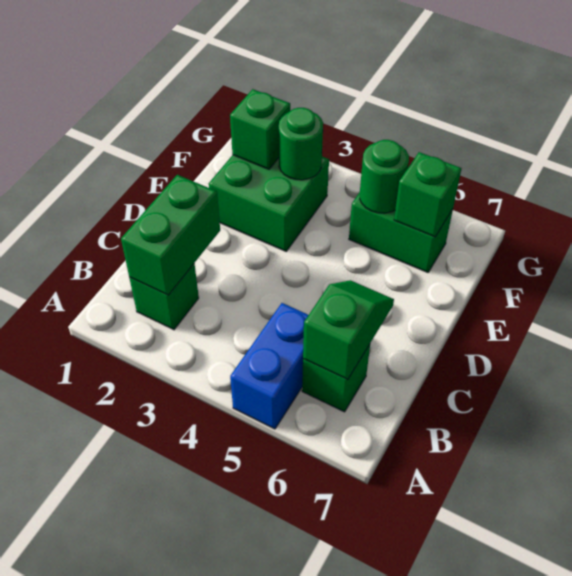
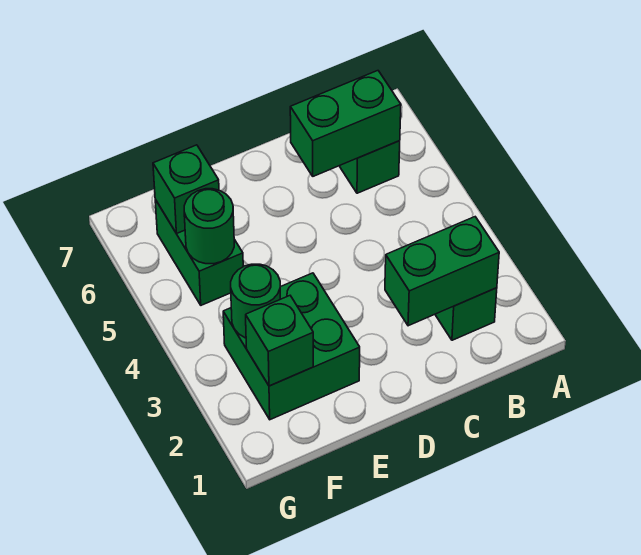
blue brick A5:B5 level 1 -> none
green slope B6:C6 level 2 top B -> green brick B6:C6 level 2

